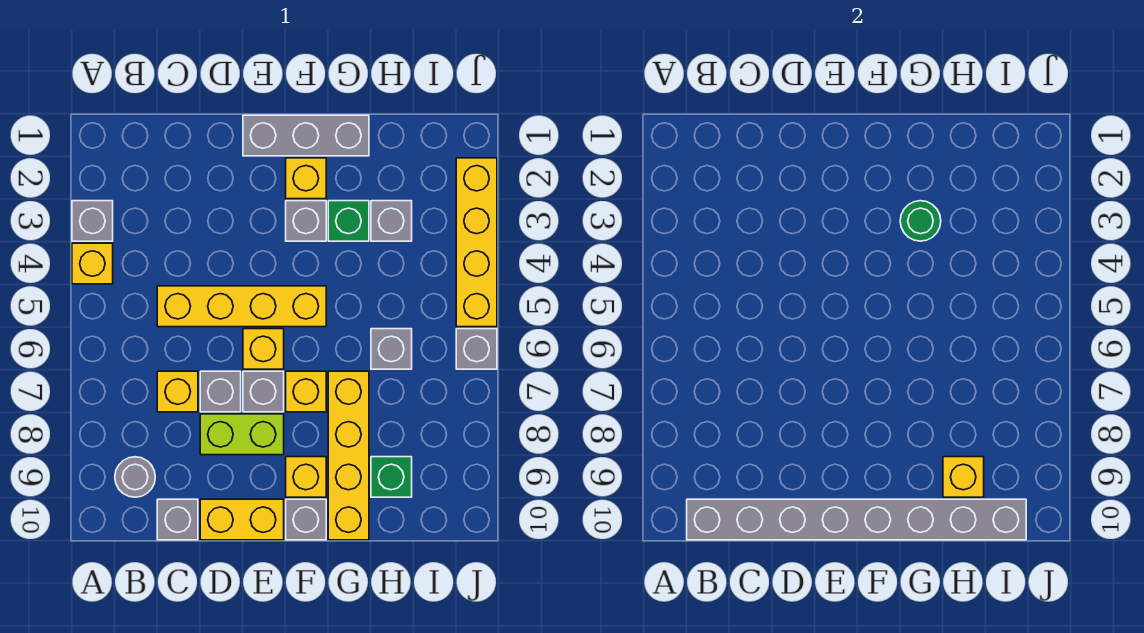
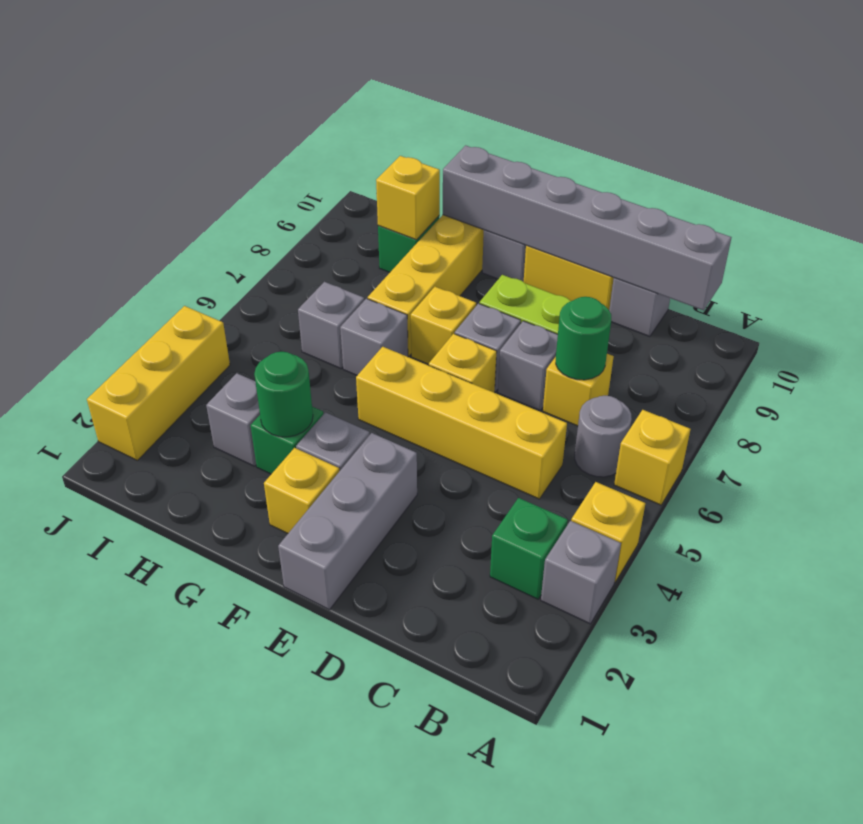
none -> green brick B3 level 1
grey round brick B9 level 1 -> grey round brick B6 level 1
grey brick B10:I10 level 2 -> grey brick B10:G10 level 2
none -> green round brick C7 level 2
grey brick E1:G1 level 1 -> grey brick E1:E3 level 1
yellow brick F9 level 1 -> yellow brick A6 level 1
yellow brick J2:J5 level 1 -> yellow brick J2:J4 level 1
grey brick J6 level 1 -> grey brick G6 level 1

